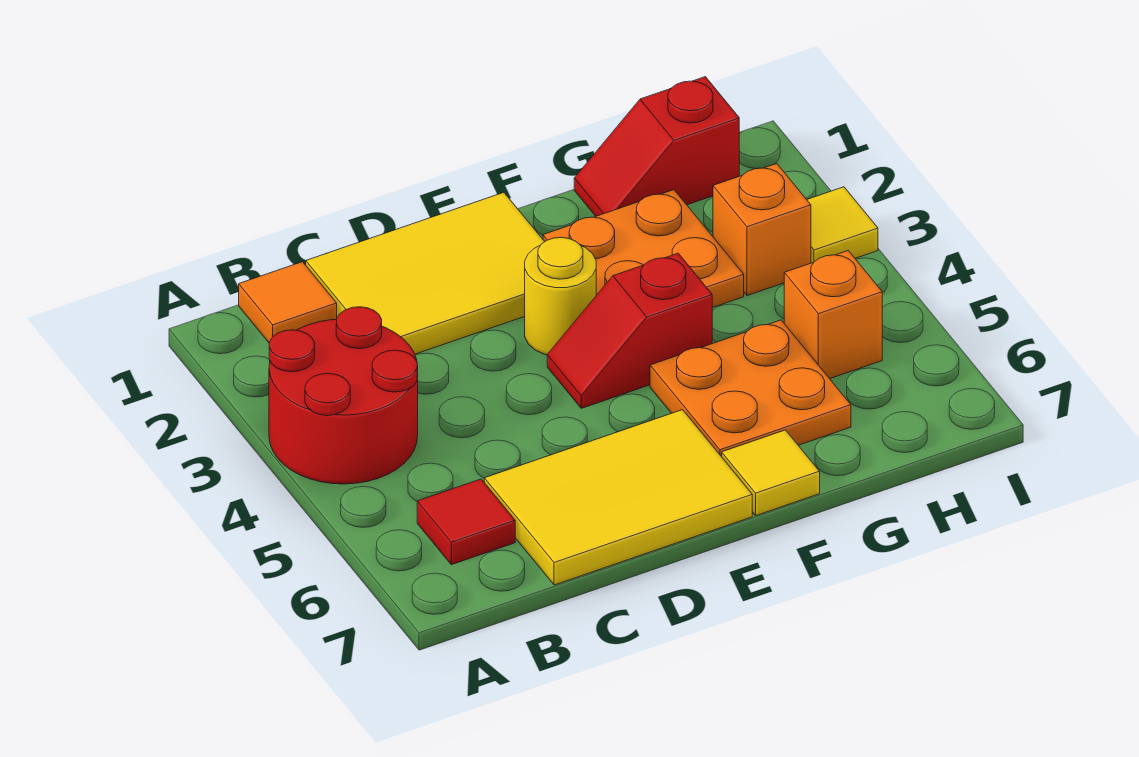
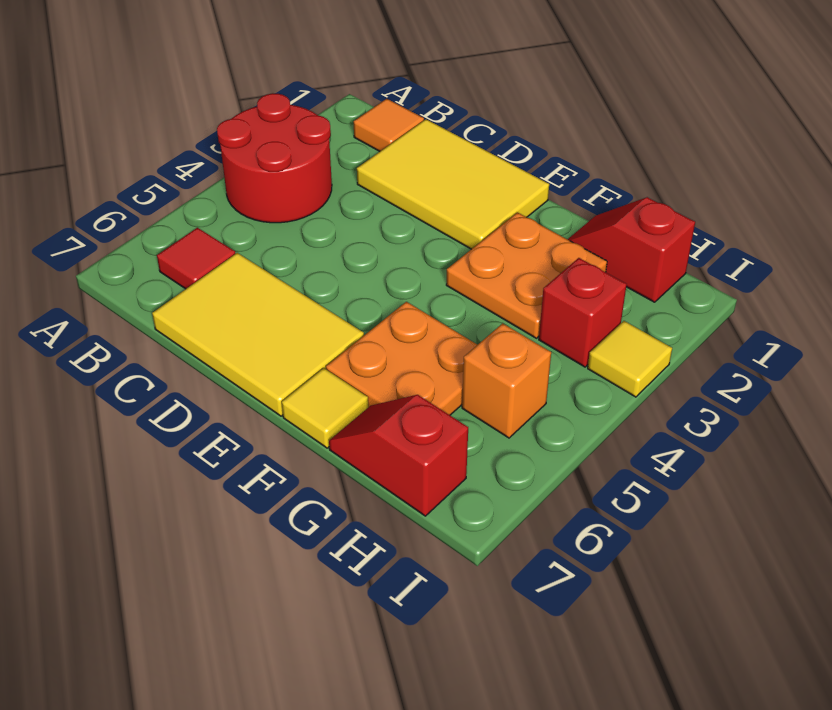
yellow round brick E3 level 1 -> none
red slope E4:F4 level 1 top F -> red slope G7:H7 level 1 top H
orange brick H3 level 1 -> red brick H3 level 1

